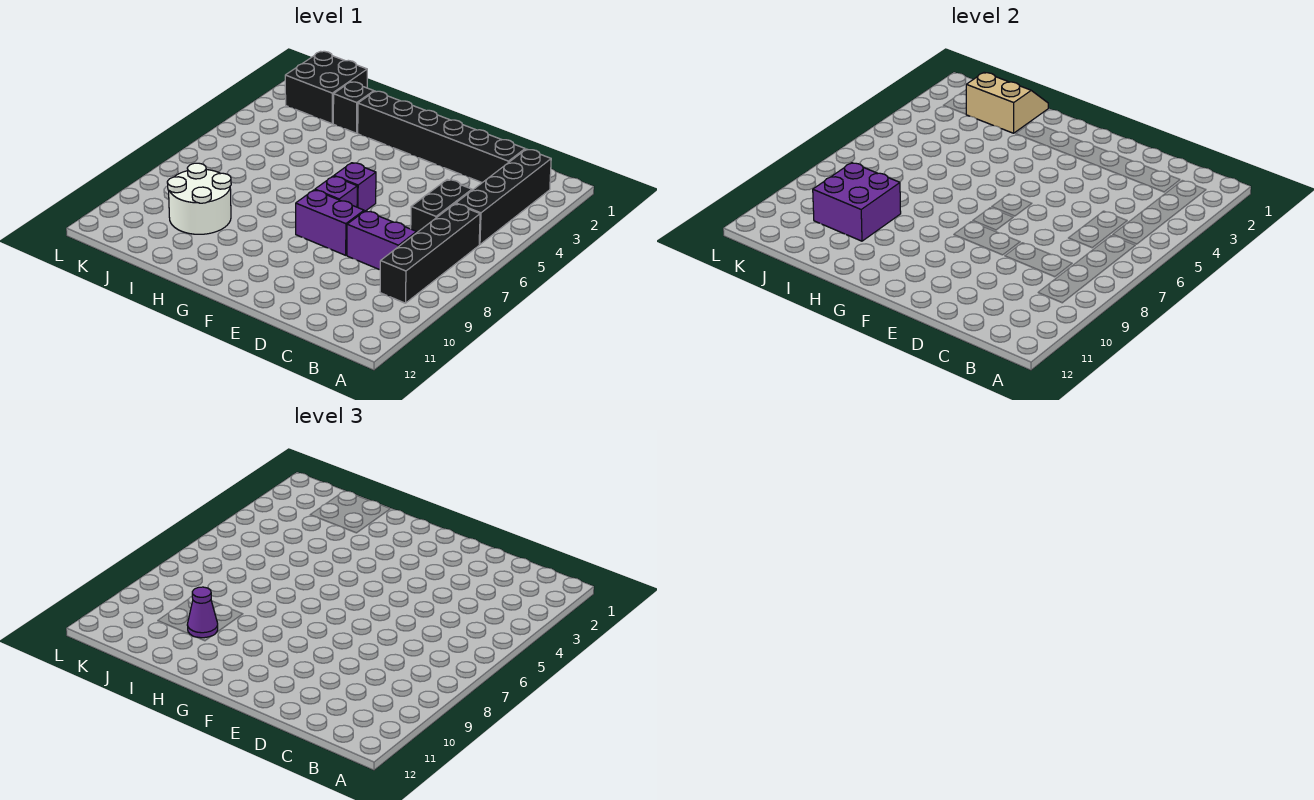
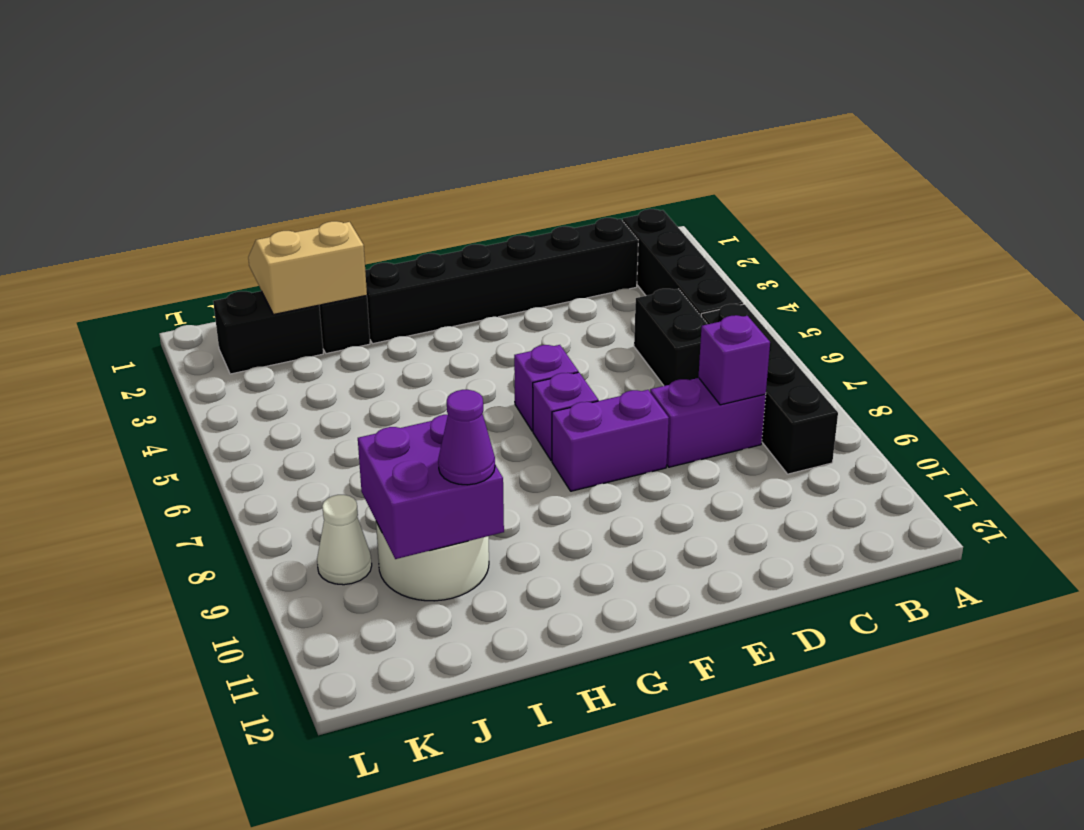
none -> purple brick C8 level 2
black brick J1:K2 level 1 -> black brick J2:K2 level 1
none -> white cone K9 level 1

